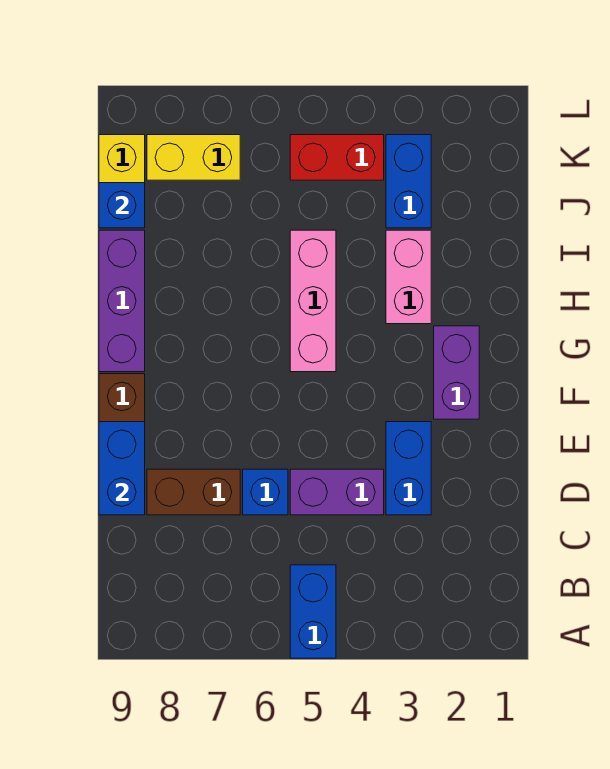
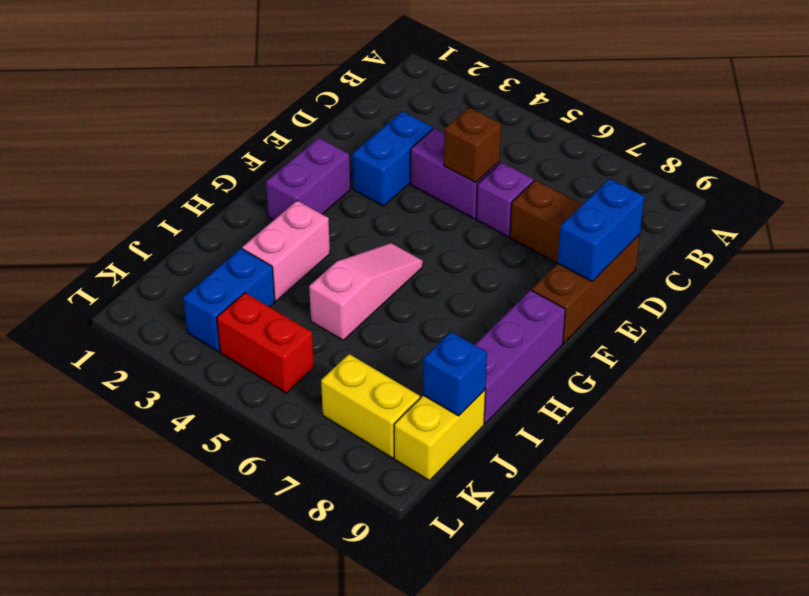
blue brick A5:B5 level 1 -> none
none -> brown brick D5 level 2
blue brick D6 level 1 -> purple brick D6 level 1
pink brick G5:I5 level 1 -> pink slope G5:I5 level 1 top I

